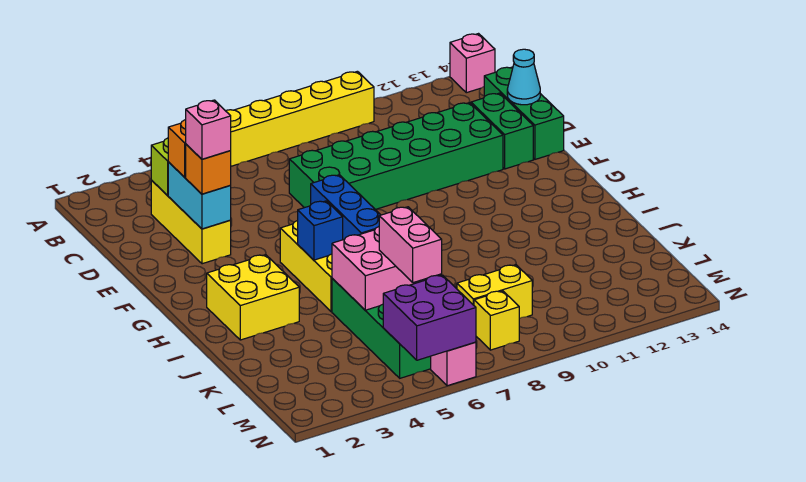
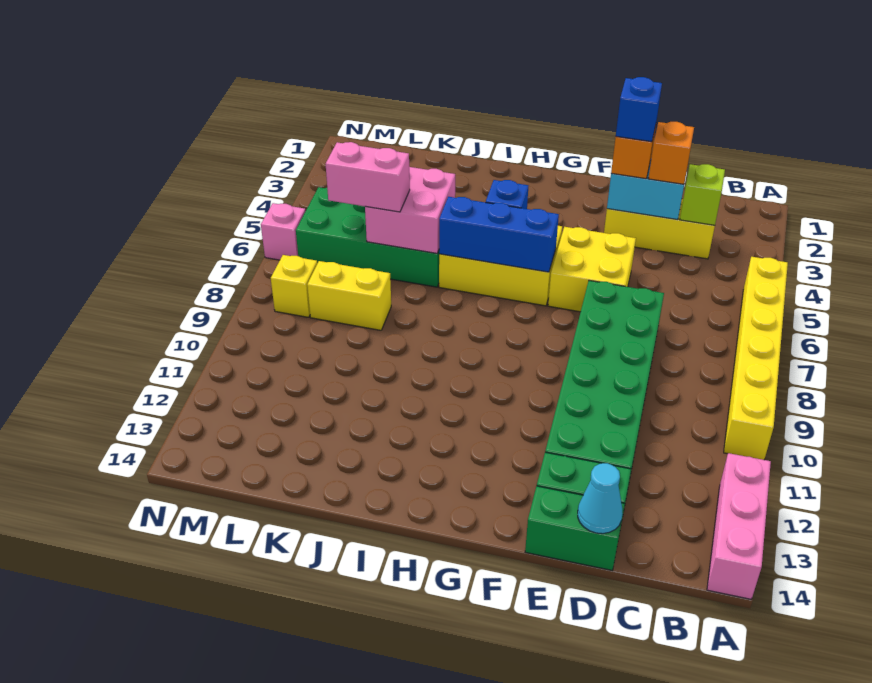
pink brick A14 level 1 -> pink brick A12:A14 level 1
green brick C14:E14 level 1 -> green brick D14:E14 level 1
pink brick E3 level 4 -> blue brick E3 level 4
yellow brick H2:I3 level 1 -> yellow brick E5:F6 level 1
yellow brick L8:L9 level 1 -> yellow brick K8:L8 level 1
purple brick M5:N6 level 2 -> none

